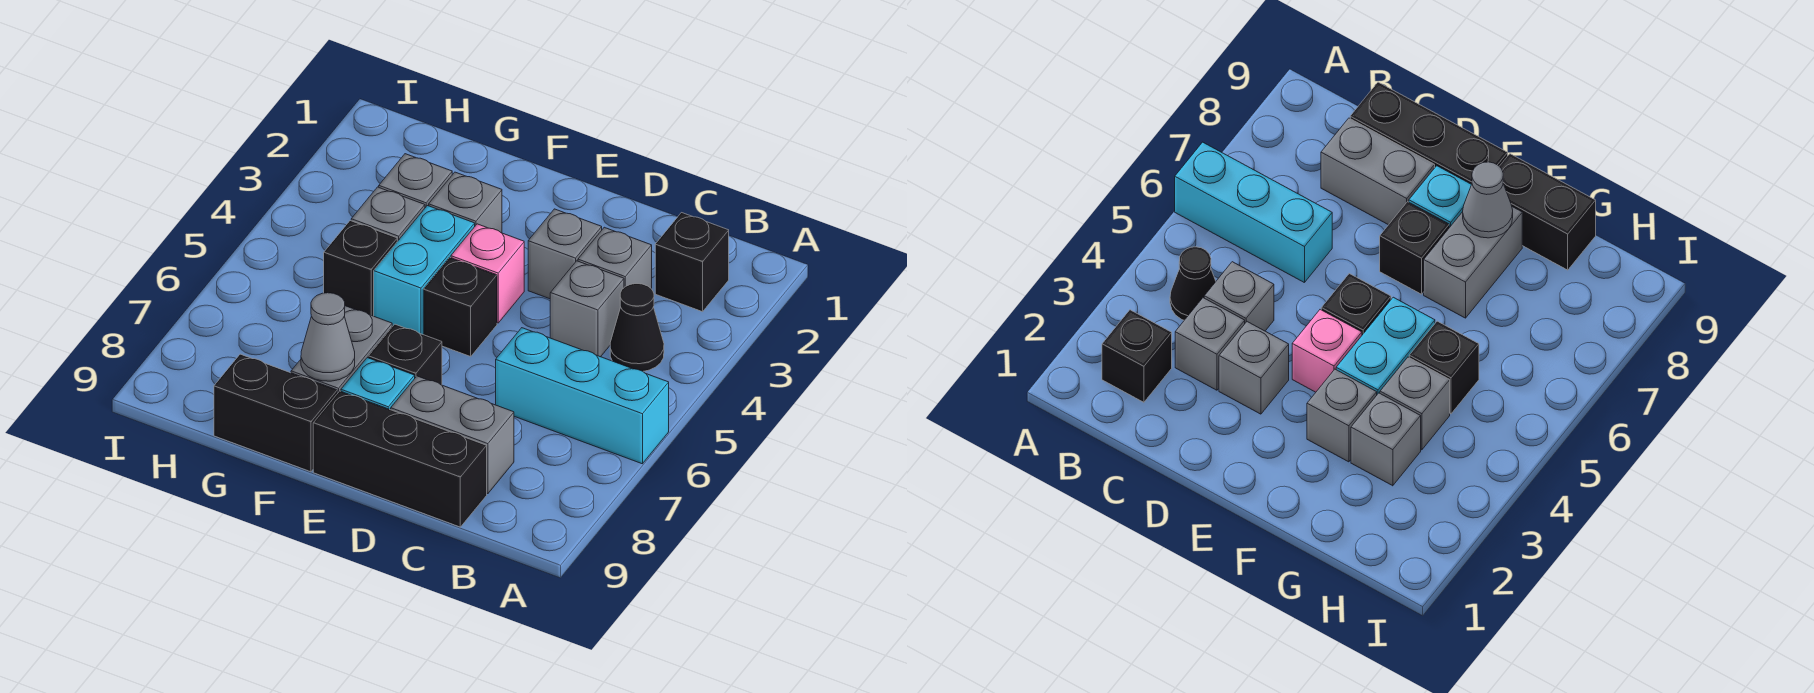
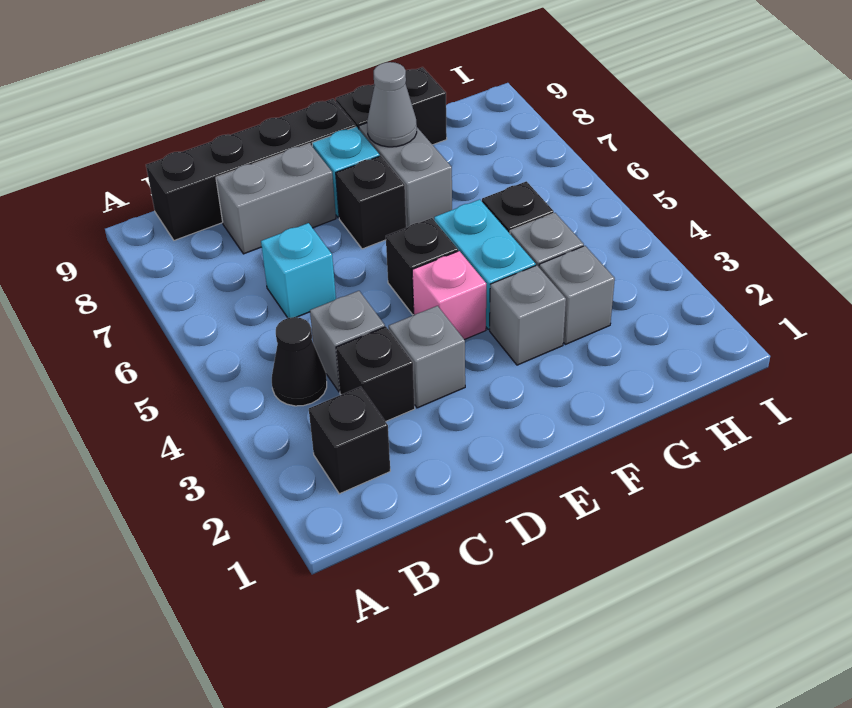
cyan brick A6:C6 level 1 -> cyan brick C6 level 1
grey brick C3 level 1 -> black brick C3 level 1
black brick C9:E9 level 1 -> black brick B9:E9 level 1

